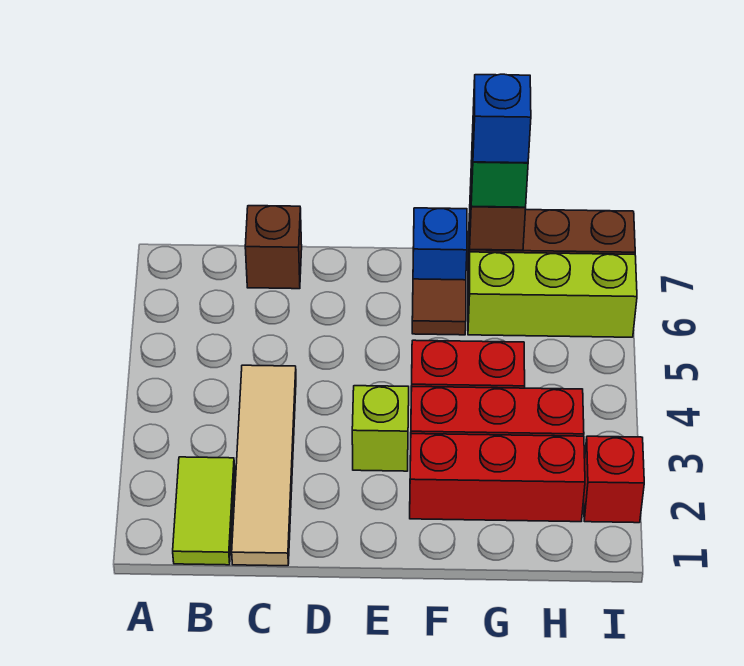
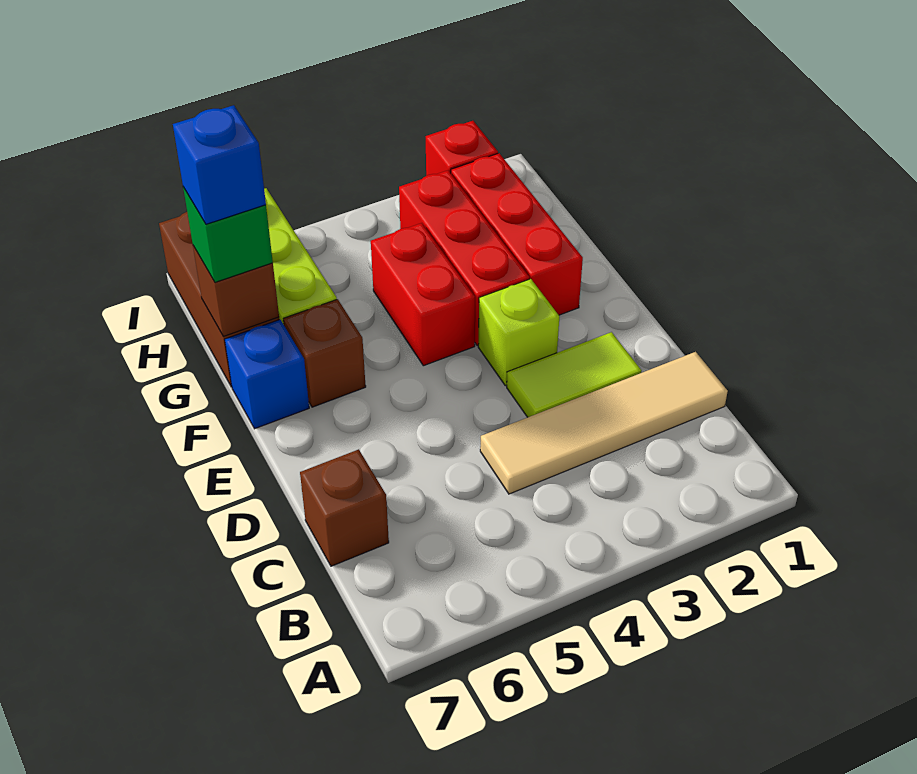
lime tile B1:B2 level 1 -> lime tile D2:D3 level 1
brown tile F6 level 1 -> brown brick F6 level 1

